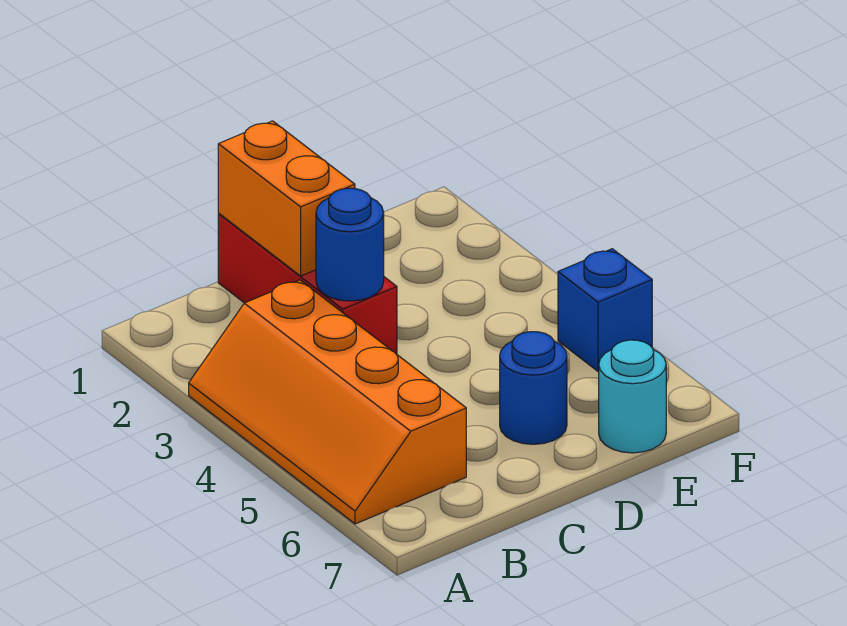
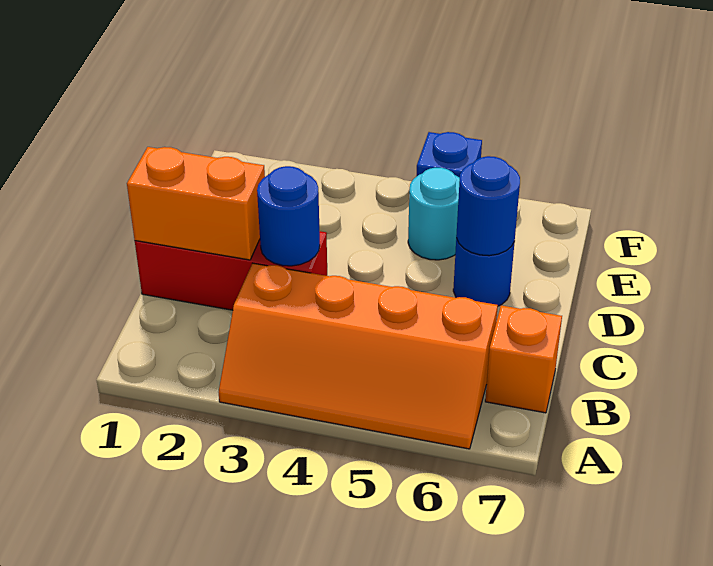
none -> orange brick B7 level 1
none -> blue round brick D6 level 2
cyan round brick E7 level 1 -> cyan round brick E5 level 1

